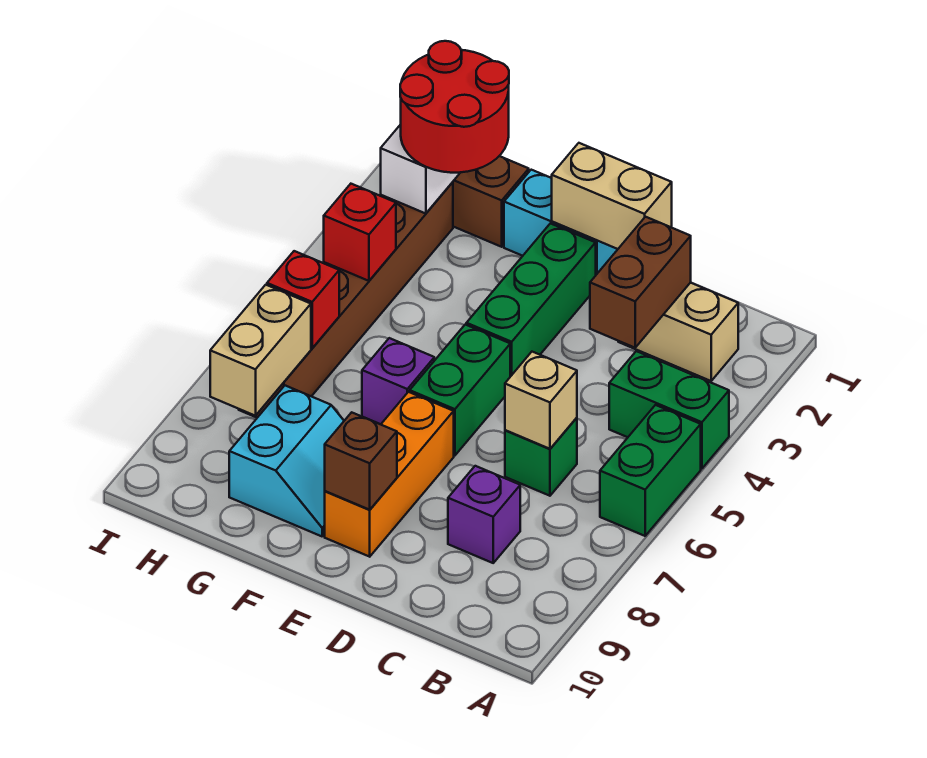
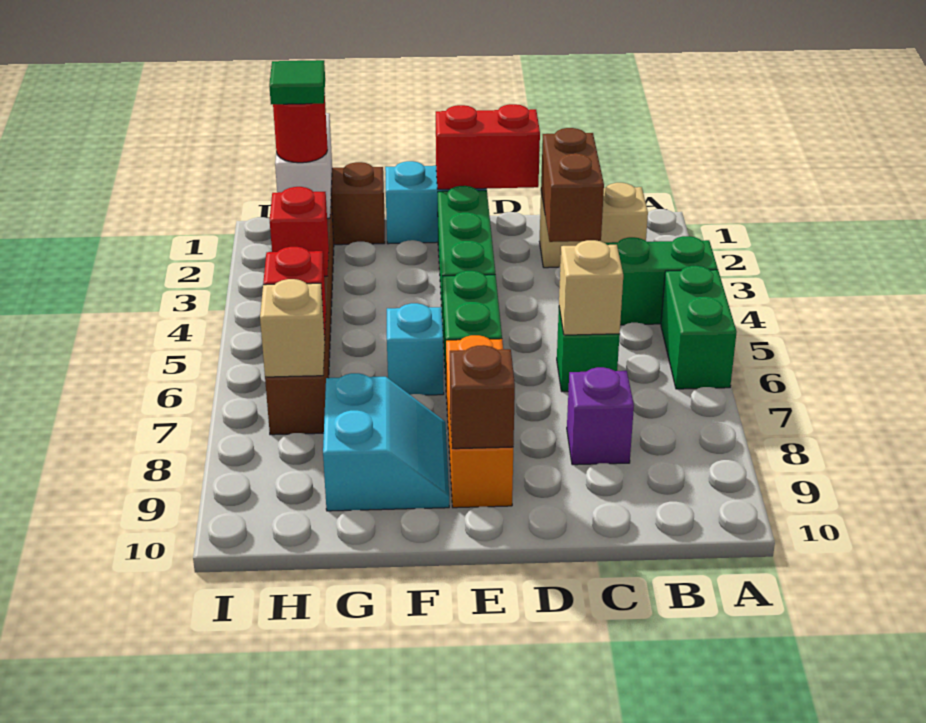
tan brick D1:E1 level 2 -> red brick D1:E1 level 2
purple brick F6 level 1 -> cyan brick F6 level 1
red round brick G1:H2 level 3 -> red round brick H2 level 3
none -> green tile H2 level 4
tan brick H7:H8 level 2 -> tan brick H7 level 2

